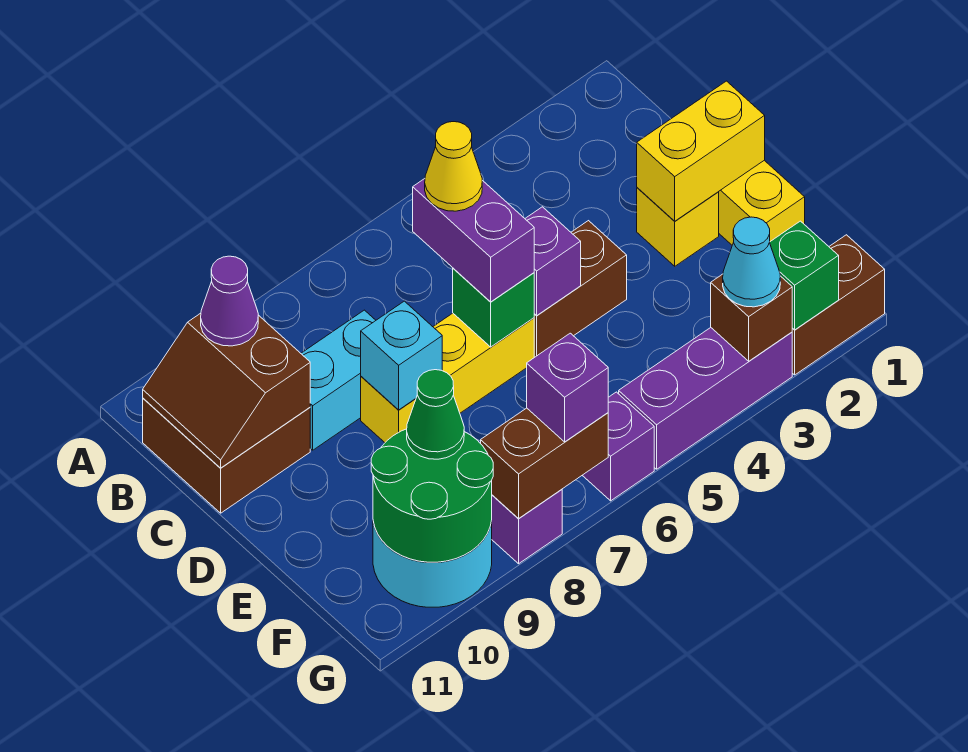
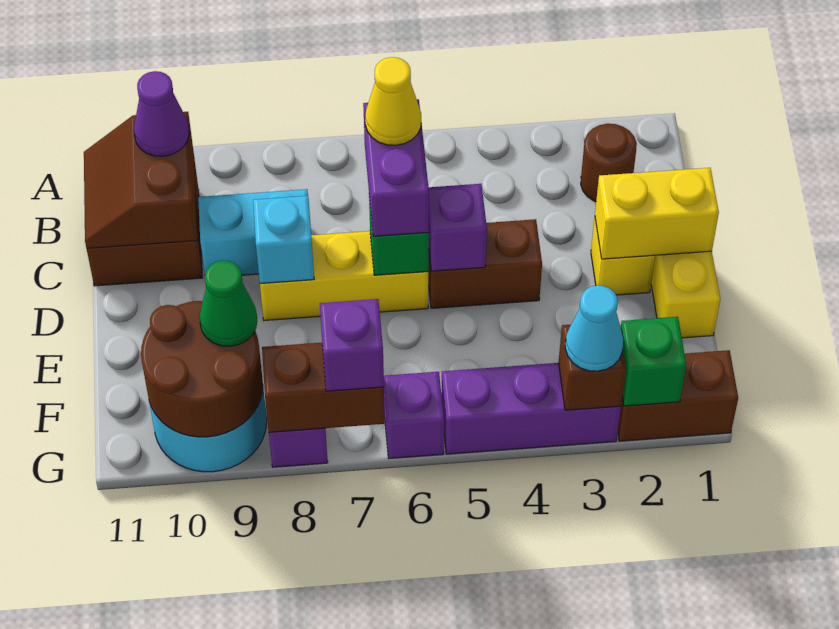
none -> brown round brick B2 level 1
green round brick F9:G10 level 2 -> brown round brick F9:G10 level 2

